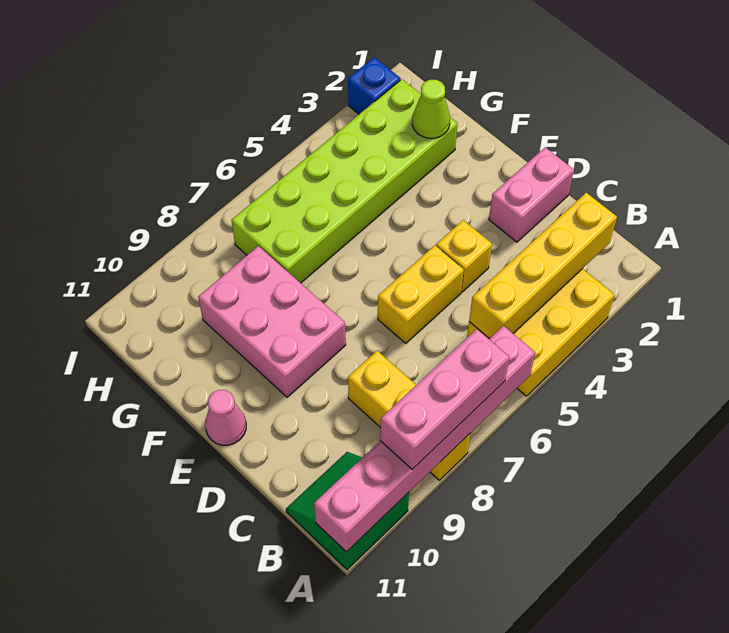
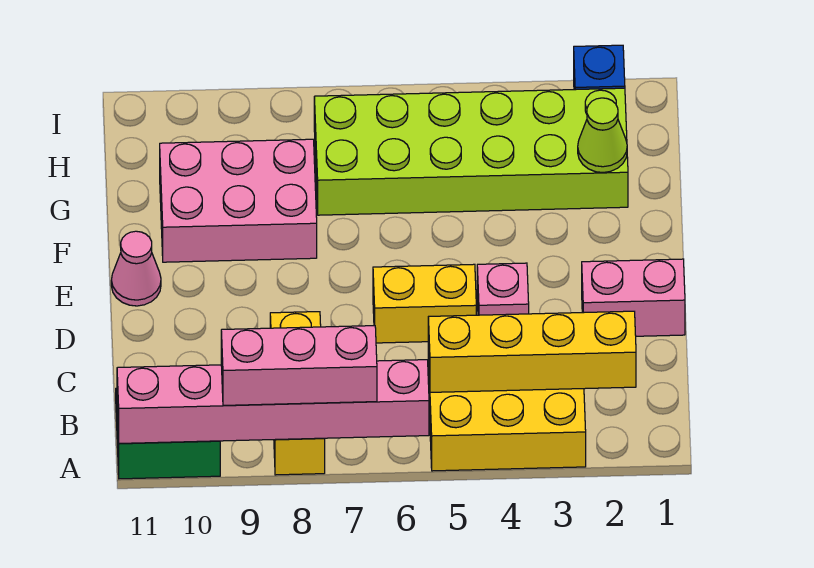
yellow brick D4 level 1 -> pink brick D4 level 1
pink brick E8:G9 level 1 -> pink brick F8:G10 level 1

